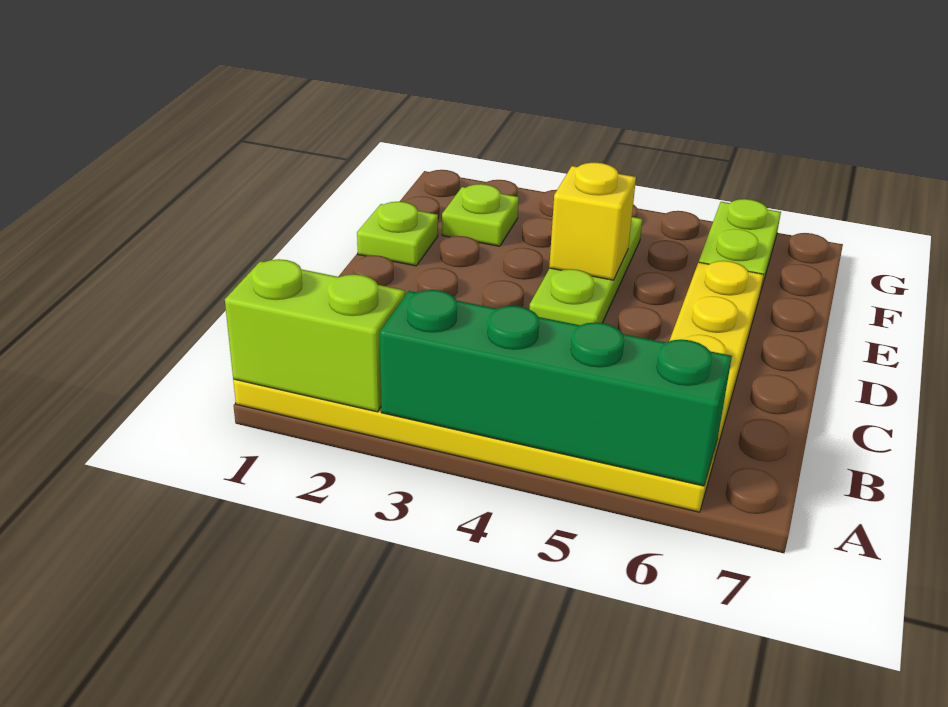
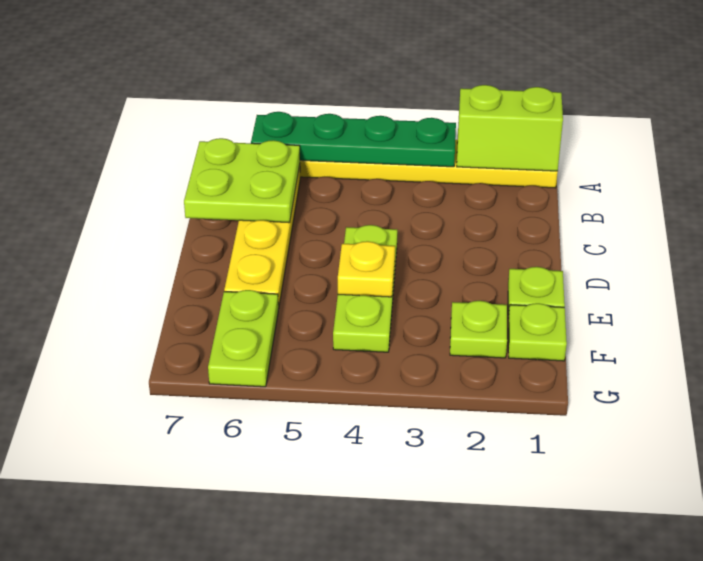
green brick A3:A6 level 2 -> green plate A3:A6 level 2
none -> lime plate B6:C7 level 2
yellow brick E4 level 2 -> yellow plate E4 level 2
none -> lime plate F1 level 1

